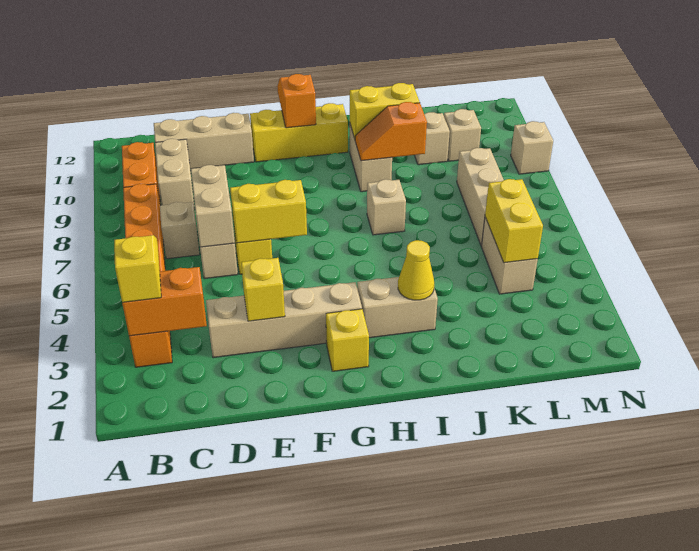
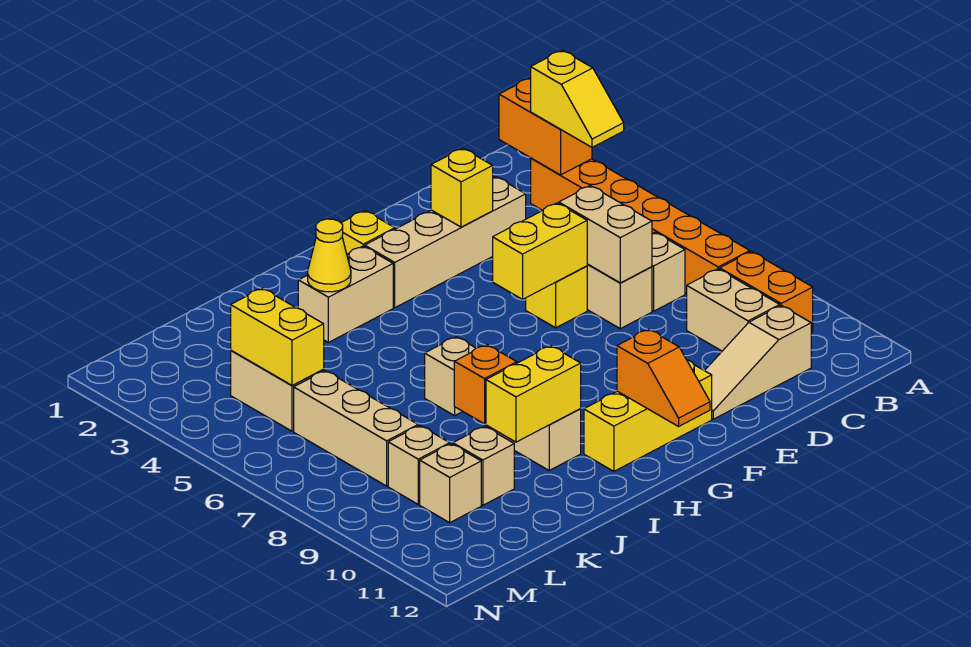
orange brick B3:C3 level 2 -> orange brick B2:B3 level 2
tan brick C11:E11 level 1 -> tan slope C11:E11 level 1 top C
tan brick N9 level 1 -> tan brick L9 level 1

